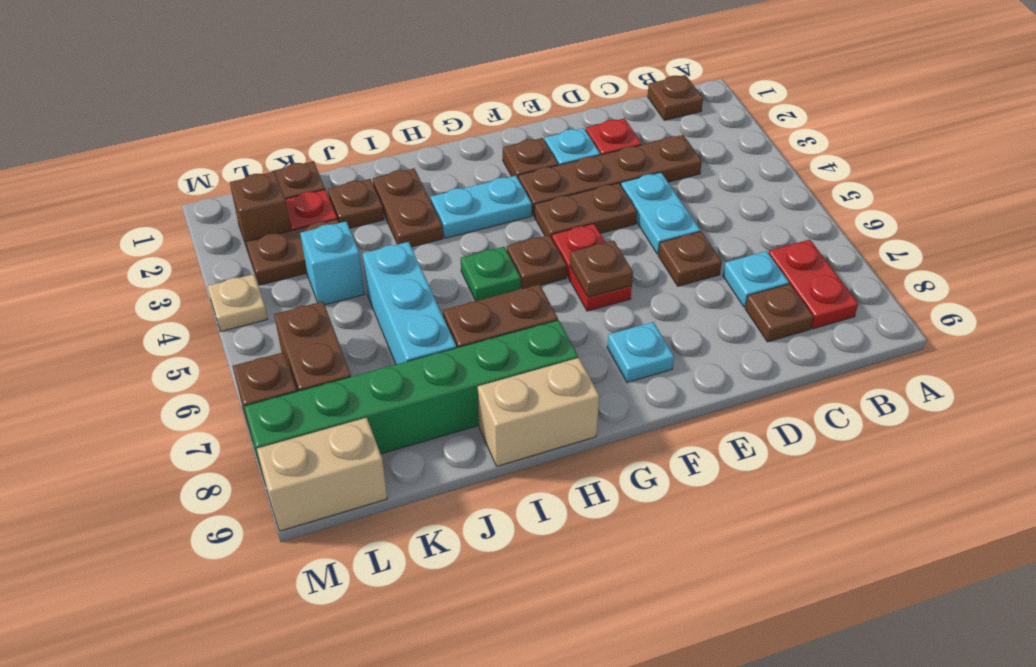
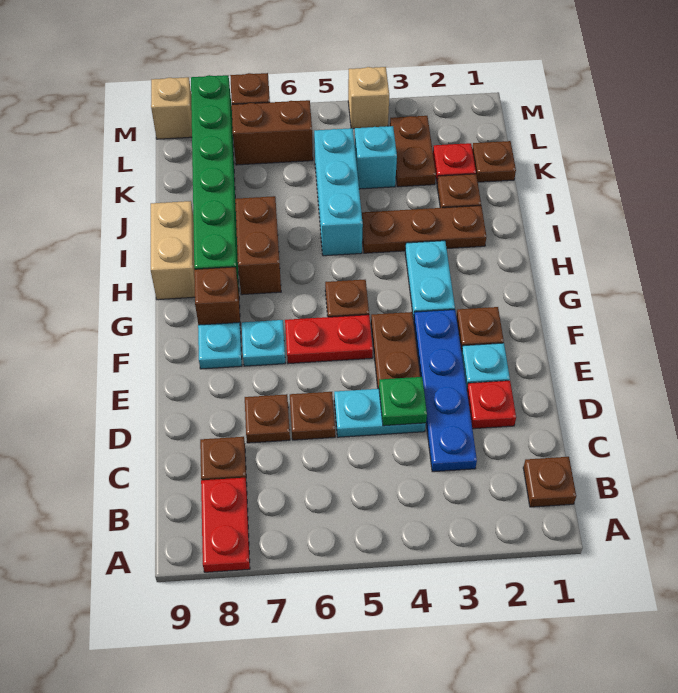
red plate B7:B8 level 1 -> red plate A8:B8 level 1
brown plate C3:F3 level 1 -> blue plate C3:F3 level 1
cyan plate C7 level 1 -> cyan plate F7 level 1
brown plate F6 level 2 -> brown plate D7 level 1
green plate H5 level 1 -> green plate D4 level 2
brown plate I2:I3 level 1 -> brown plate I2:I4 level 1
cyan brick J5:J7 level 1 -> cyan brick I5:K5 level 1
brown brick L2 level 1 -> brown brick G8 level 1
tan brick L9:M9 level 1 -> tan brick M9 level 1
tan plate M4 level 1 -> tan brick M4 level 1

